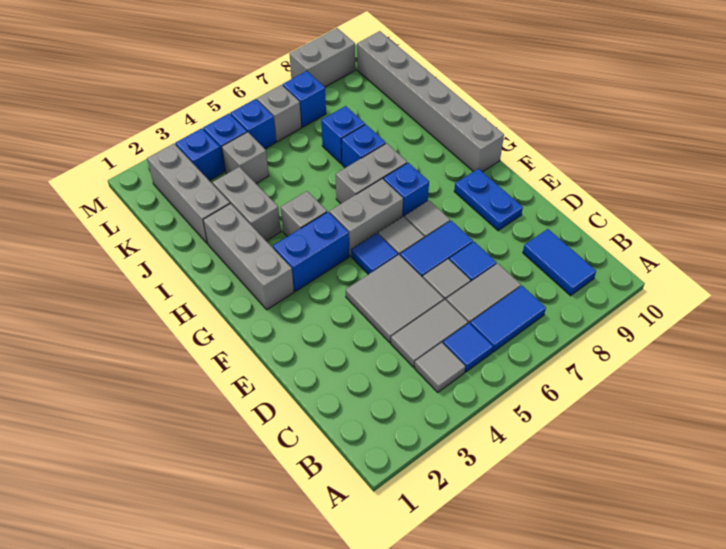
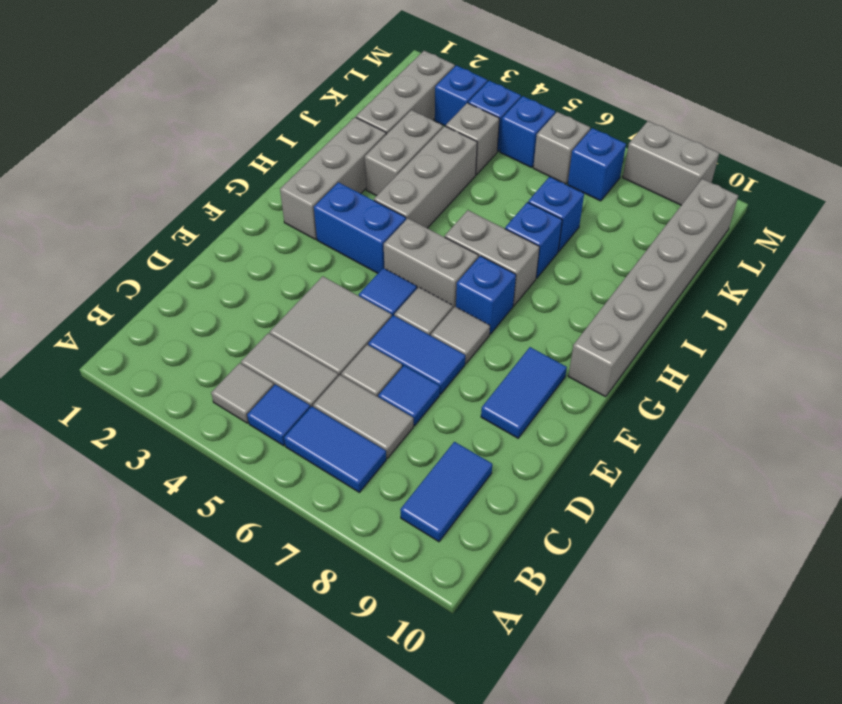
blue plate E9:F9 level 1 -> blue tile E9:F9 level 1
grey brick H4 level 1 -> grey brick H4:J4 level 1

